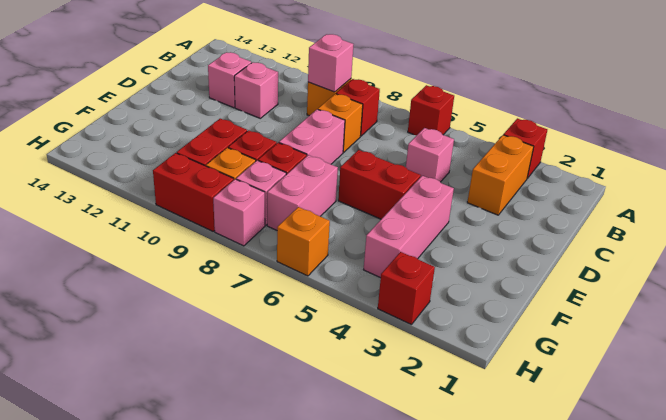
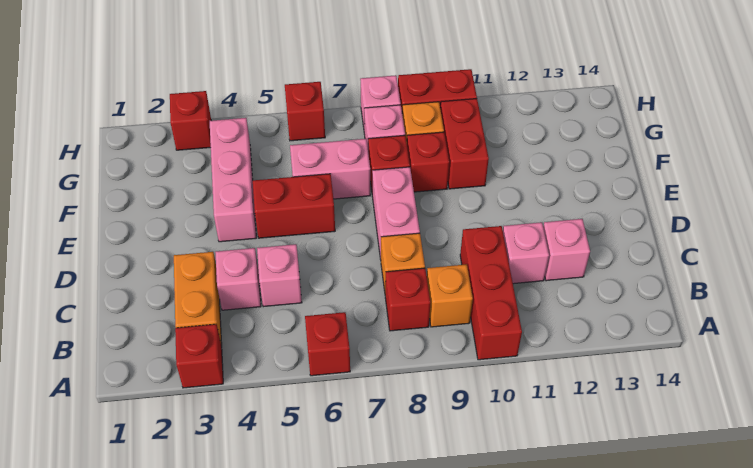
none -> red brick A10:C10 level 1
pink brick B9 level 2 -> pink brick C4 level 1
pink brick F7:G7 level 1 -> pink brick F6:F7 level 1
orange brick H6 level 1 -> red brick H6 level 1

